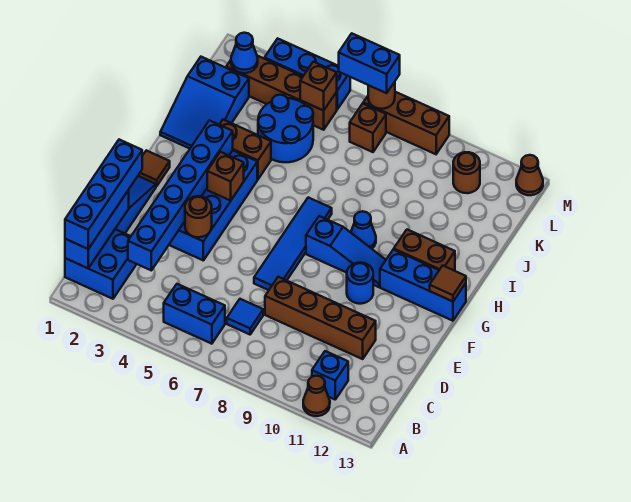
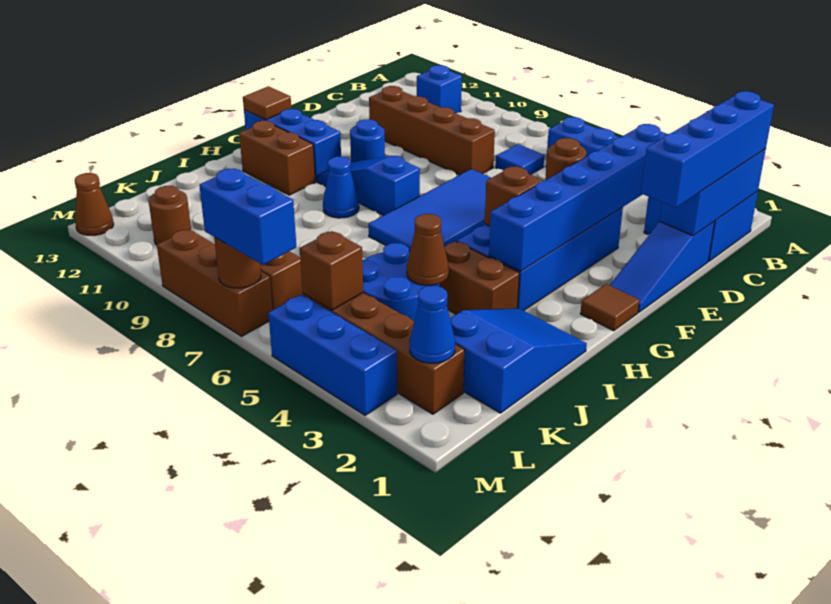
brown cone A11 level 1 -> brown cone J4 level 2
blue tile E7:H7 level 1 -> blue tile E6:H7 level 1

